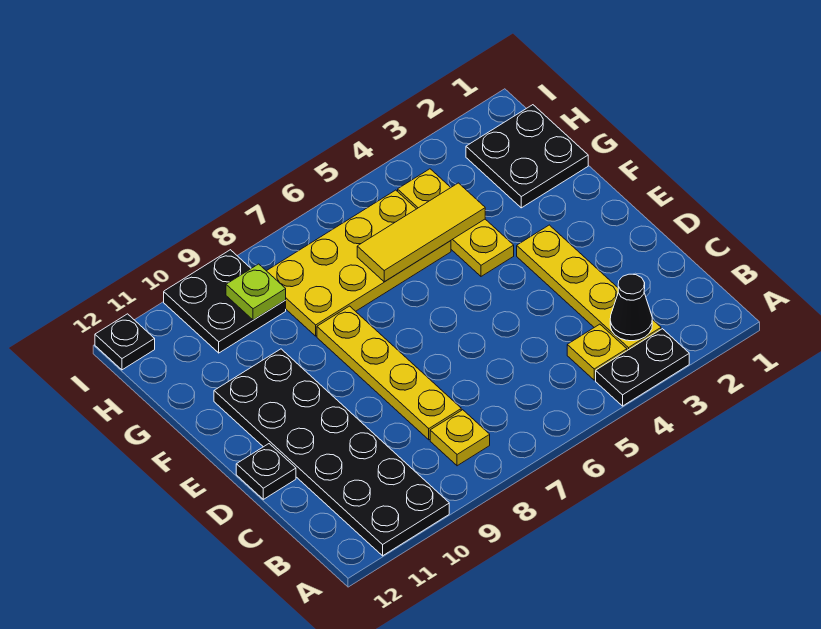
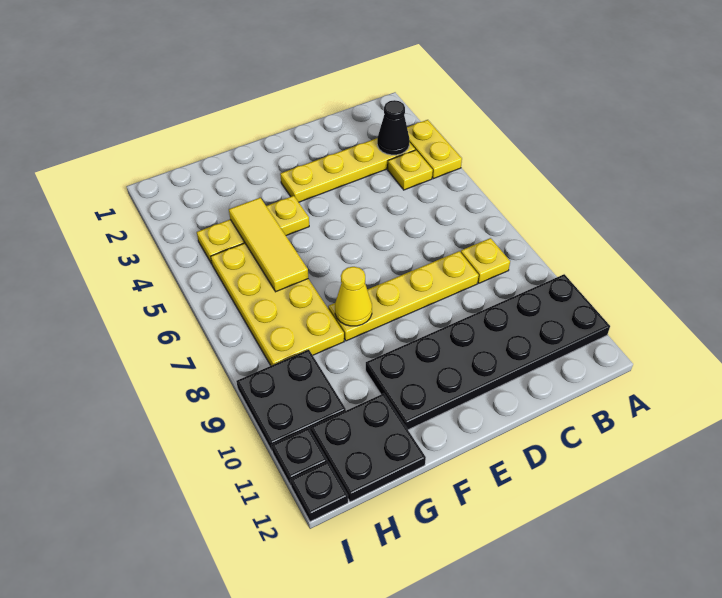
black plate A3:A4 level 1 -> yellow plate A3:A4 level 1
black plate D12 level 1 -> black plate I11 level 1
none -> yellow cone F8 level 2
black plate G1:H2 level 1 -> black plate G11:H12 level 1
lime plate H9 level 2 -> none

